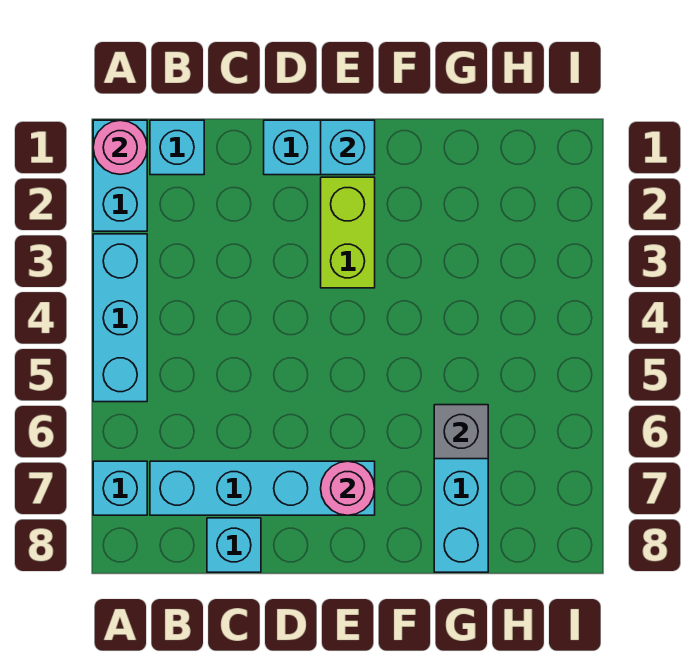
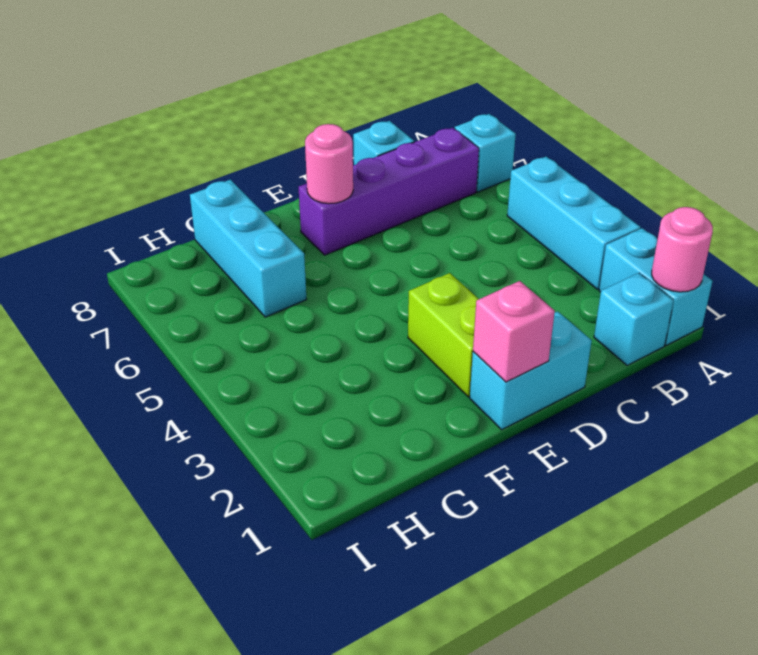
cyan brick B7:E7 level 1 -> purple brick B7:E7 level 1
cyan brick E1 level 2 -> pink brick E1 level 2
grey brick G6 level 2 -> none

